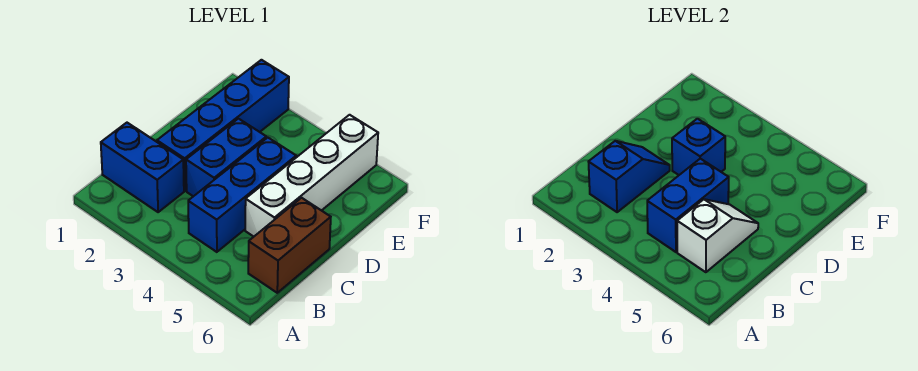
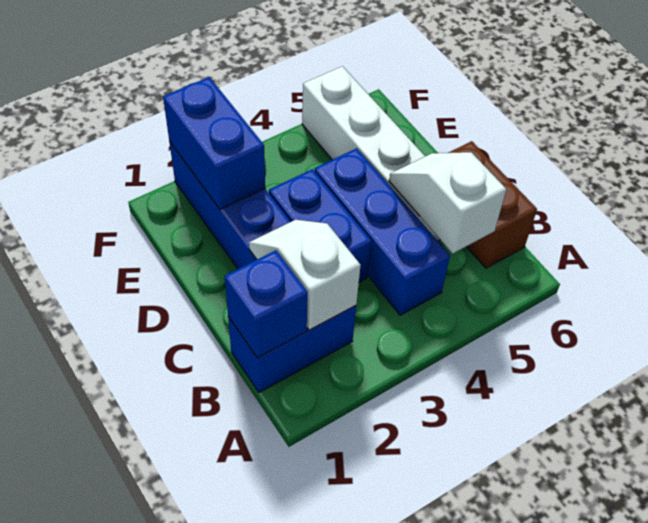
blue slope B2:C2 level 2 top B -> white slope B2:C2 level 2 top B
blue brick B4:C4 level 2 -> blue brick E2:F2 level 2
blue brick D3 level 2 -> blue brick B1 level 2

